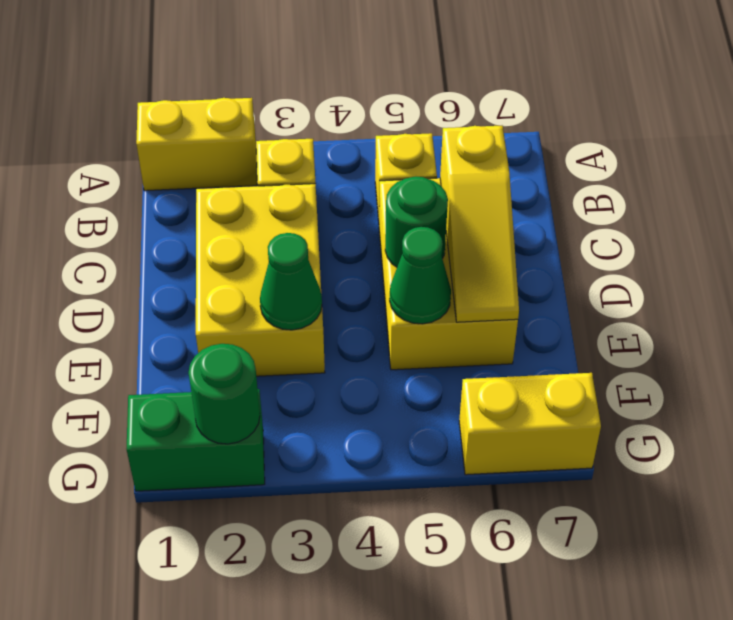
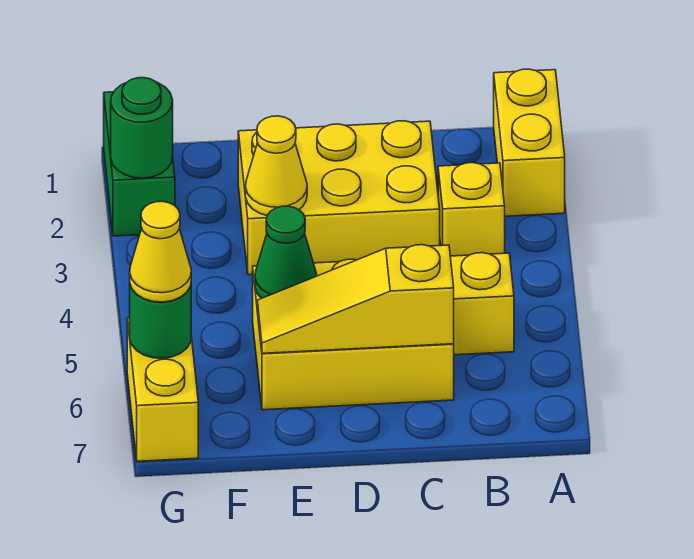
green round brick D5 level 2 -> green round brick G6 level 2
green cone E3 level 2 -> yellow cone E3 level 2
none -> yellow cone G6 level 3

